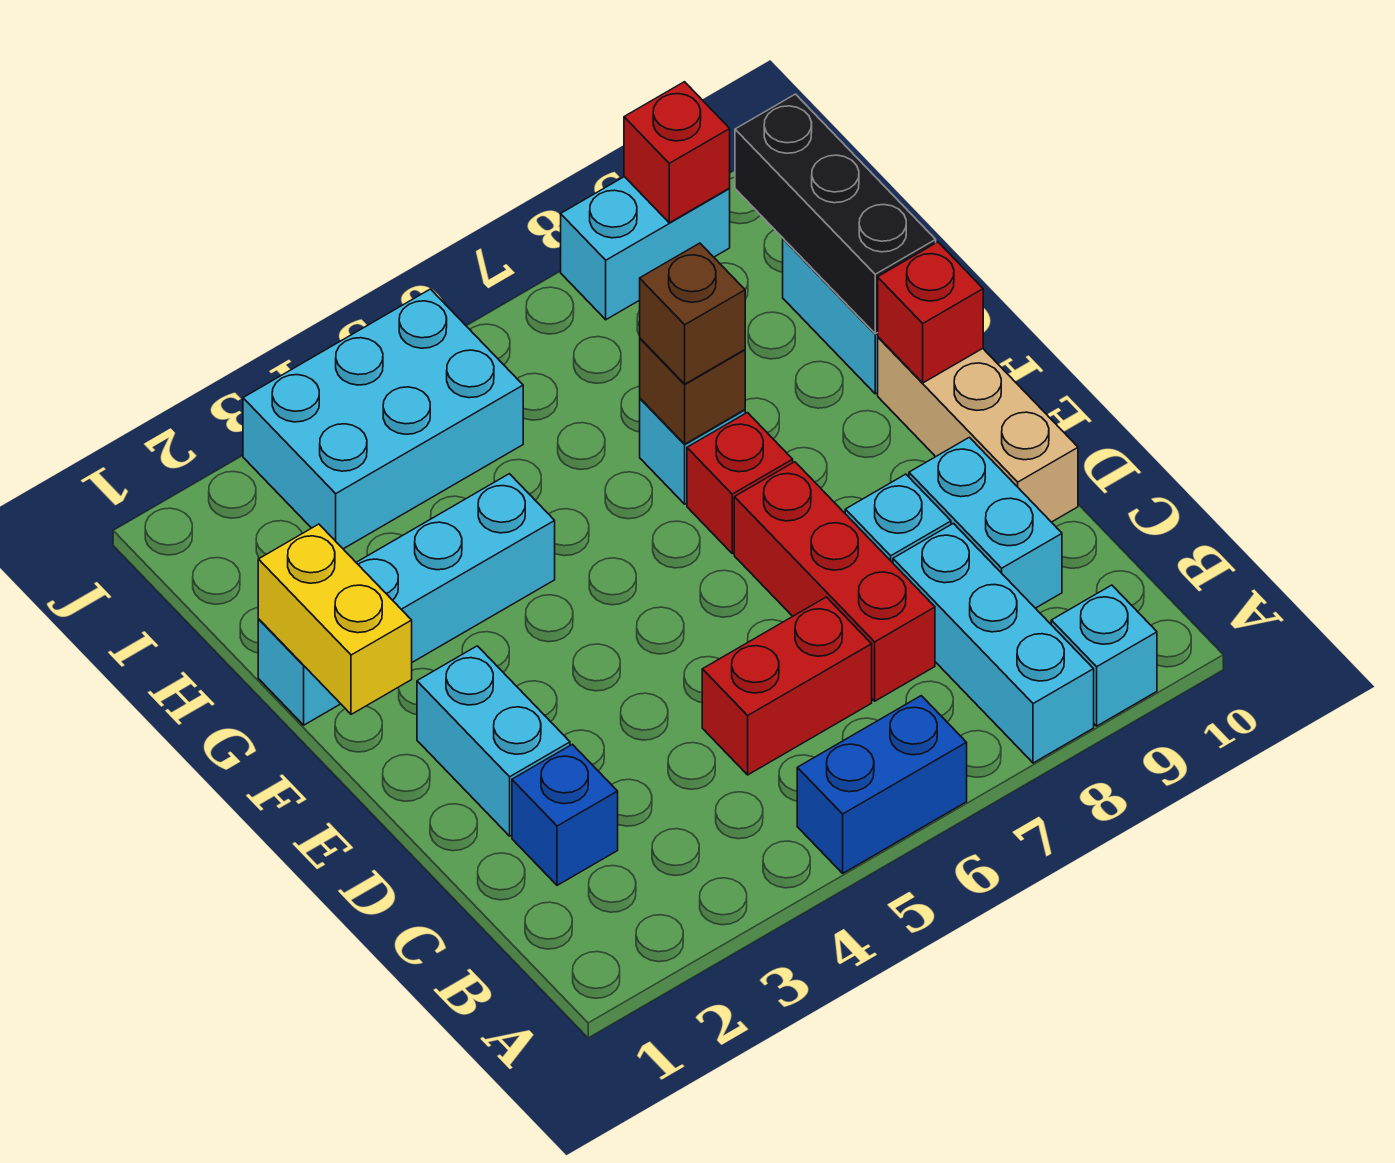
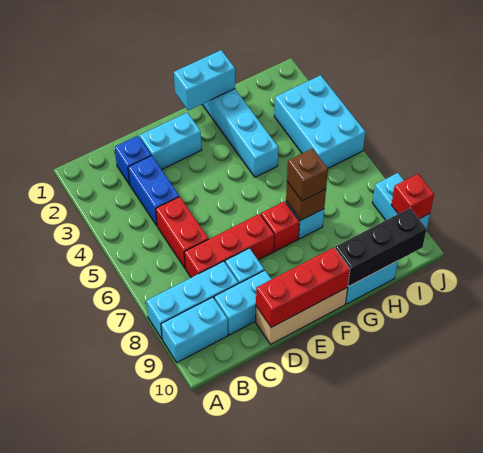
blue brick A5:A6 level 1 -> blue brick C3:C4 level 1
cyan brick A9 level 1 -> cyan brick A9:B9 level 1
yellow brick F1:G1 level 2 -> cyan brick F1:G1 level 2
red brick F10 level 2 -> red brick D10:F10 level 2

